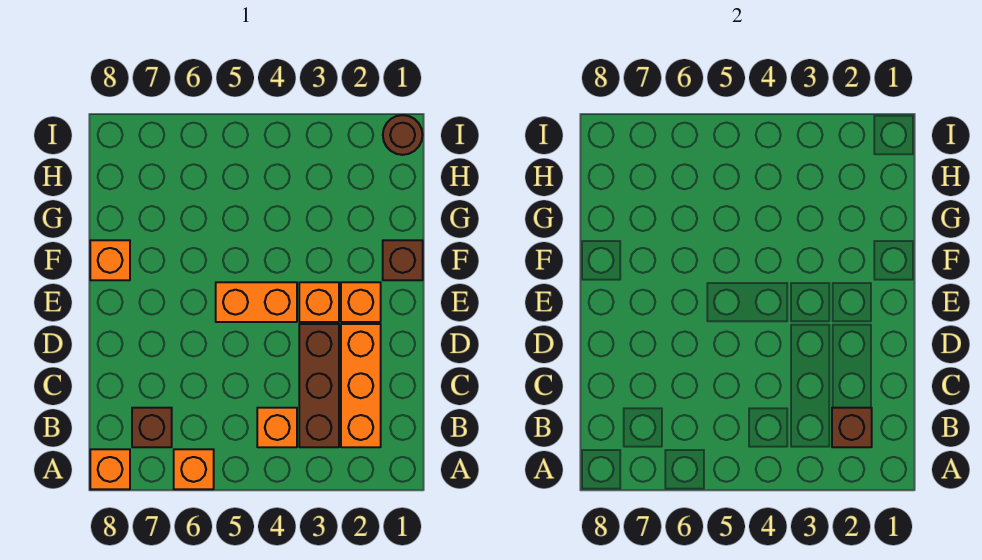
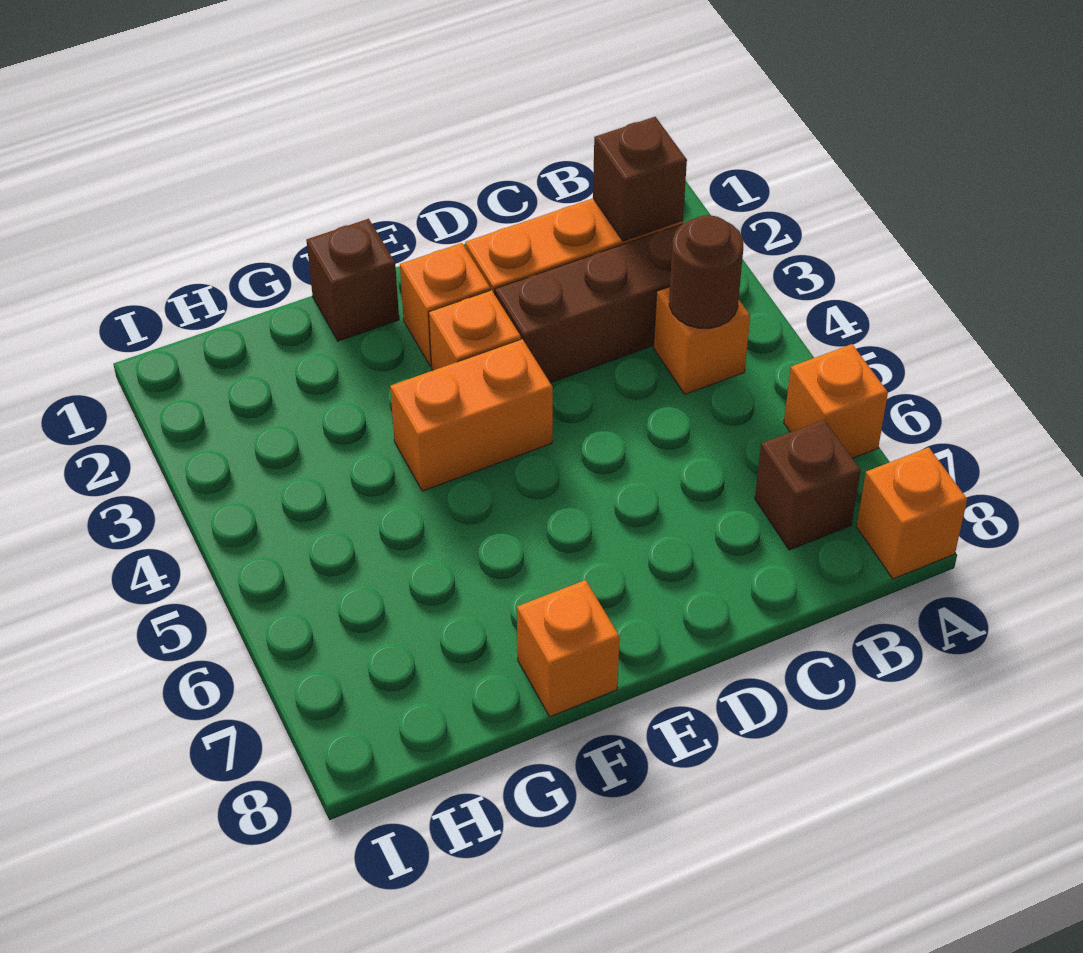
orange brick E4:E5 level 1 -> orange brick E4:F4 level 1
brown round brick I1 level 1 -> brown round brick B4 level 2

